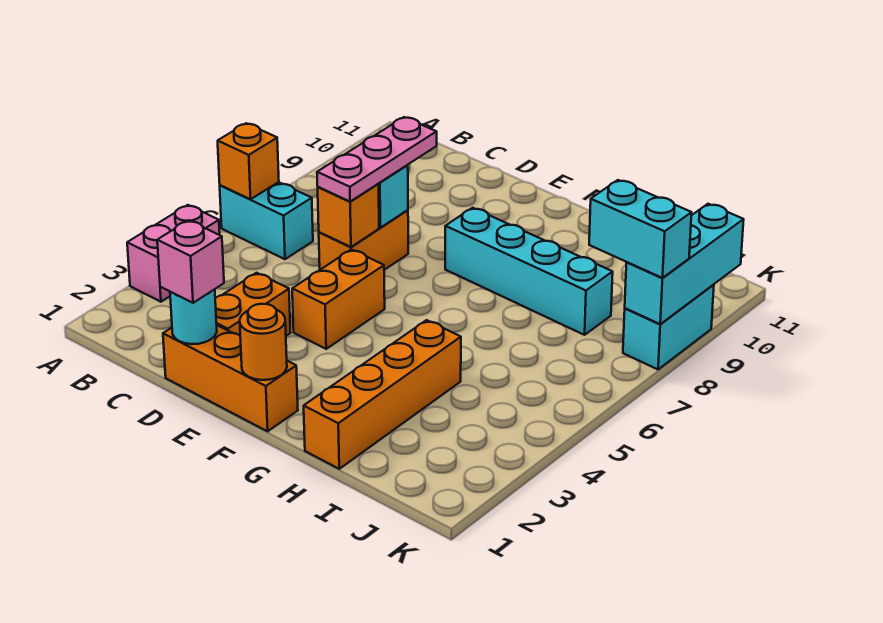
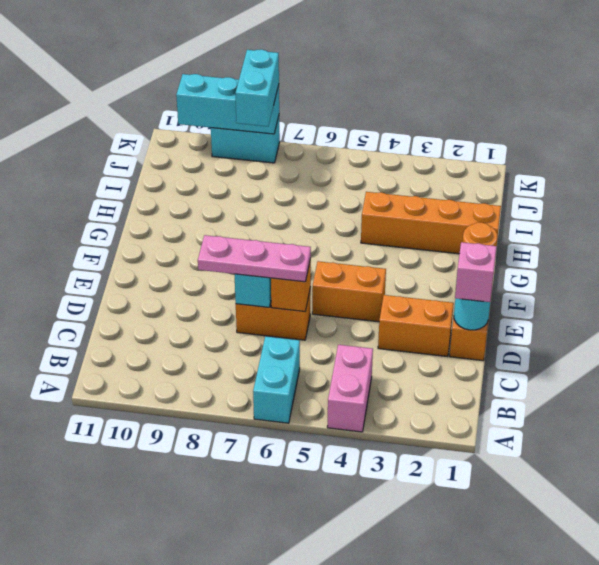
pink brick A3:A4 level 1 -> pink brick A4:B4 level 1
orange brick A6 level 2 -> none
cyan brick F8:I8 level 1 -> none

